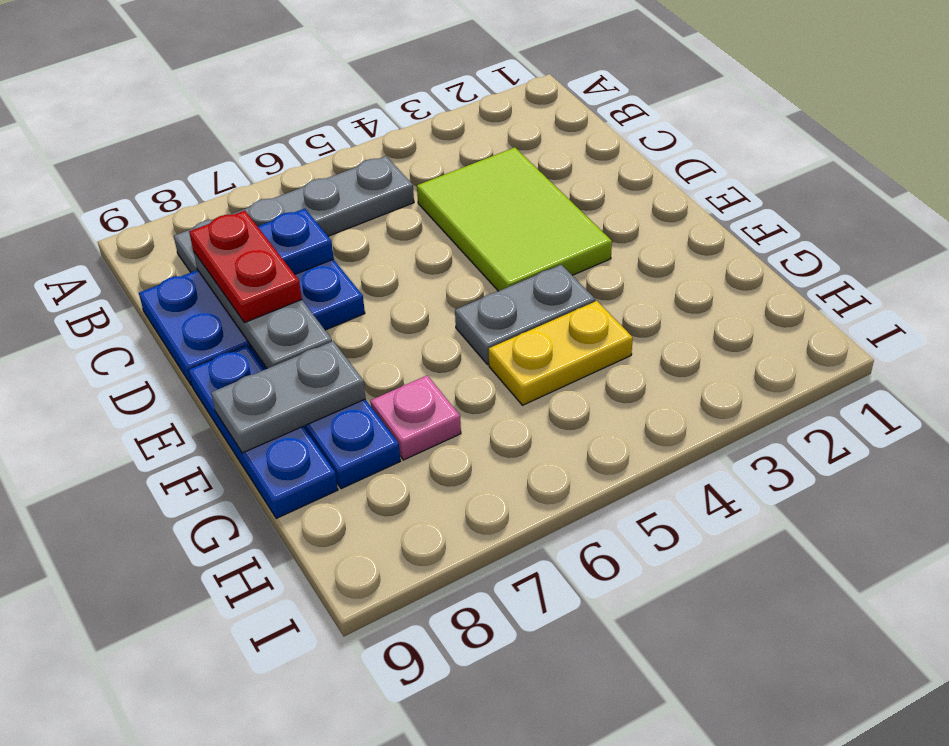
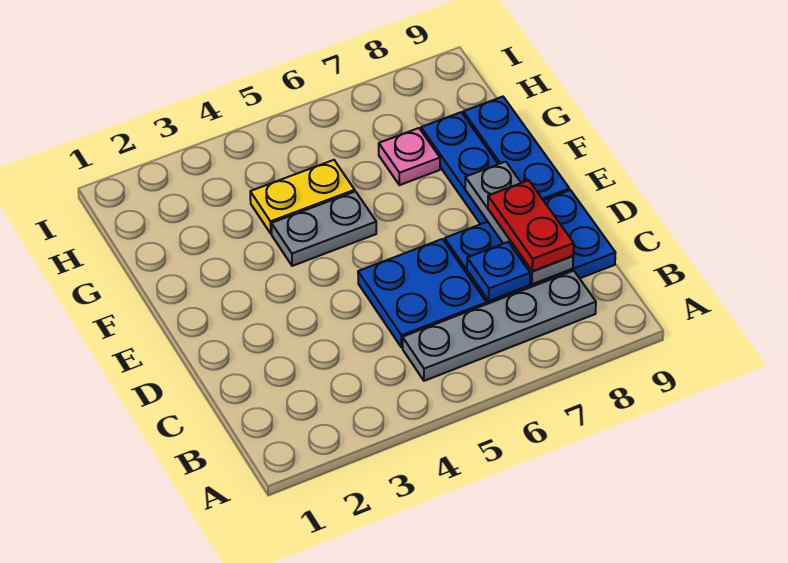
lime tile C3:E4 level 1 -> none
none -> blue plate C5:D6 level 1
grey plate F8:F9 level 2 -> none

